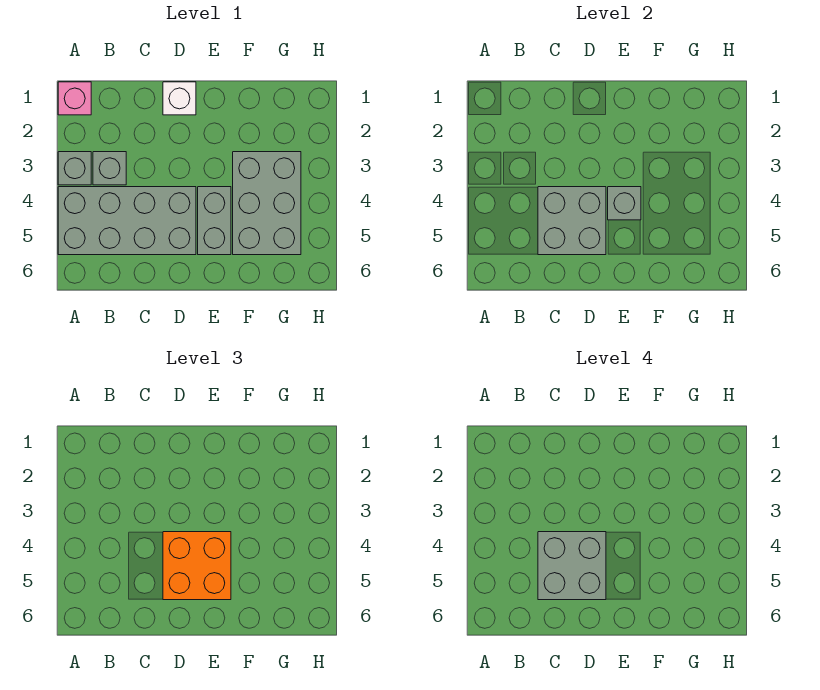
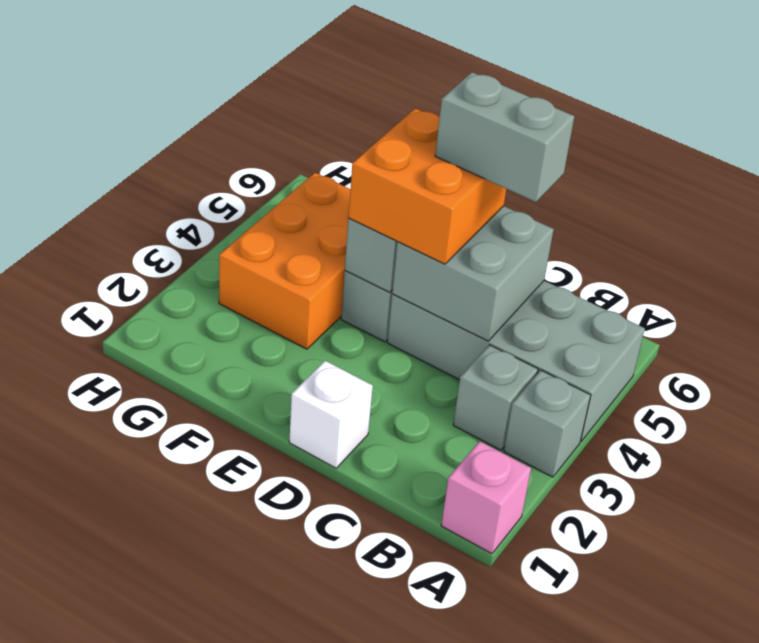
grey brick C4:D5 level 4 -> grey brick C5:D5 level 4
grey brick F3:G5 level 1 -> orange brick F3:G5 level 1

